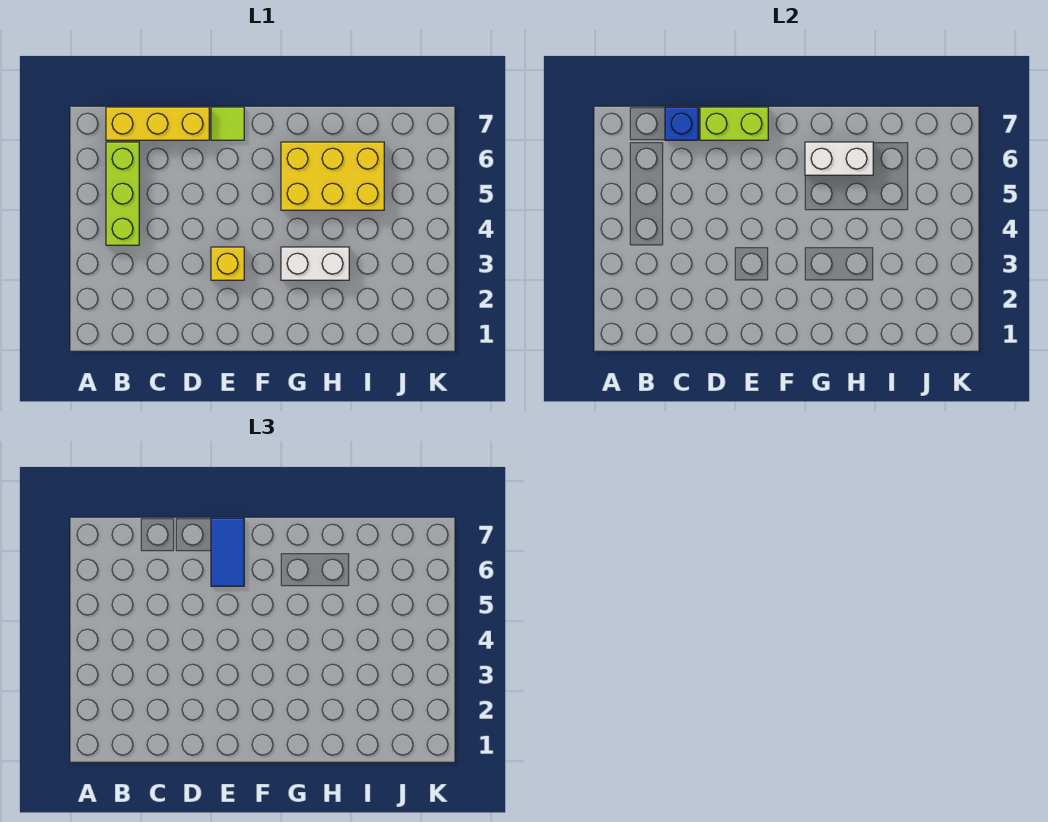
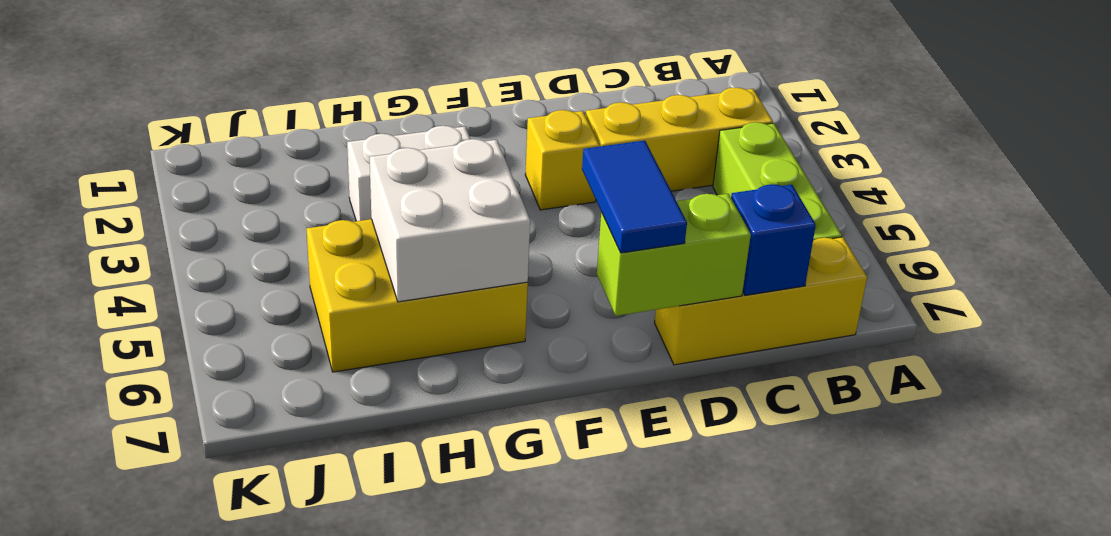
none -> yellow brick B3:D3 level 1
lime tile E7 level 1 -> none
white brick G6:H6 level 2 -> white brick G5:H6 level 2

